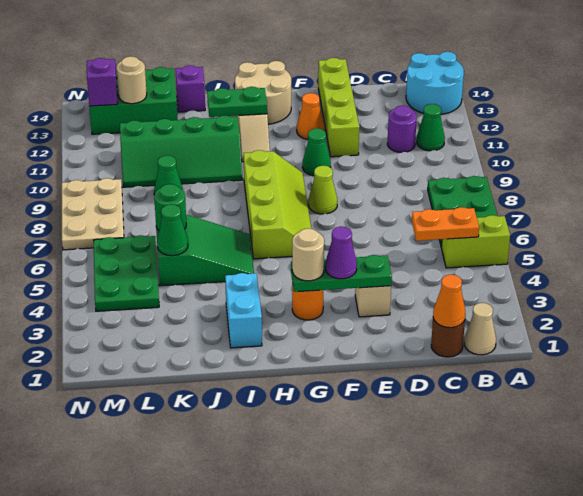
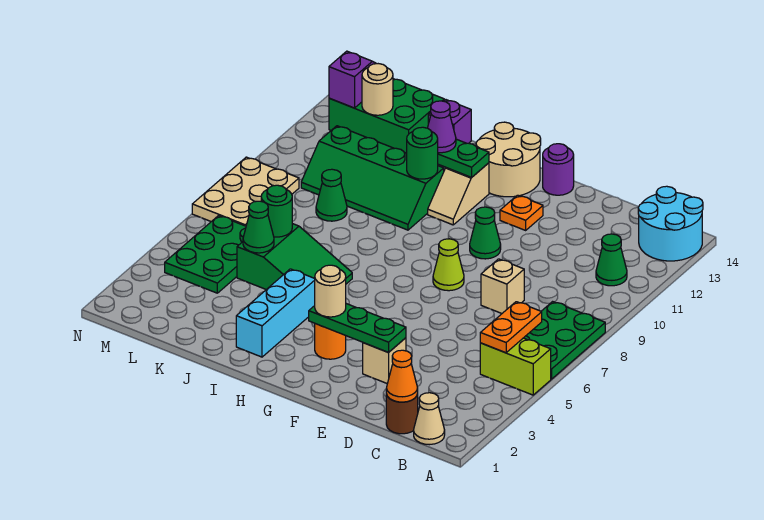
orange plate B5:C5 level 2 -> orange plate B5:B6 level 2
purple round brick C11 level 1 -> purple round brick F14 level 1
none -> tan brick D8 level 1
lime brick E11:E14 level 1 -> none
purple cone F3 level 3 -> purple cone I12 level 3
orange cone F12 level 1 -> orange plate F12 level 1
lime slope G6:H9 level 1 top H -> none
cyan brick I2:I3 level 1 -> cyan brick I2:I4 level 1
none -> green round brick I11 level 2

